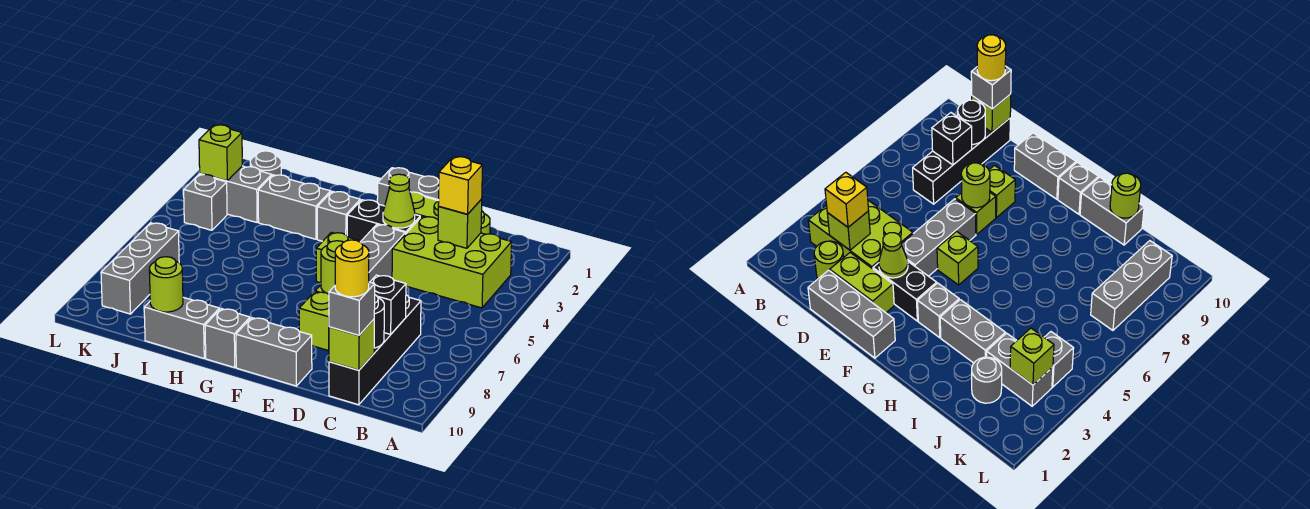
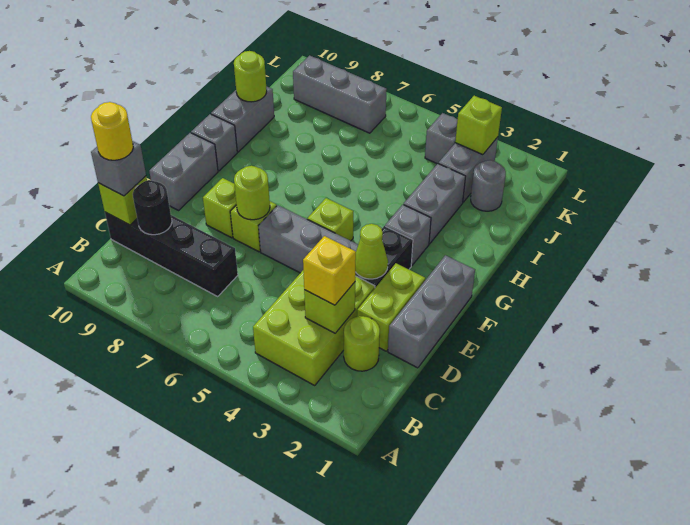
black brick C8 level 2 -> none

